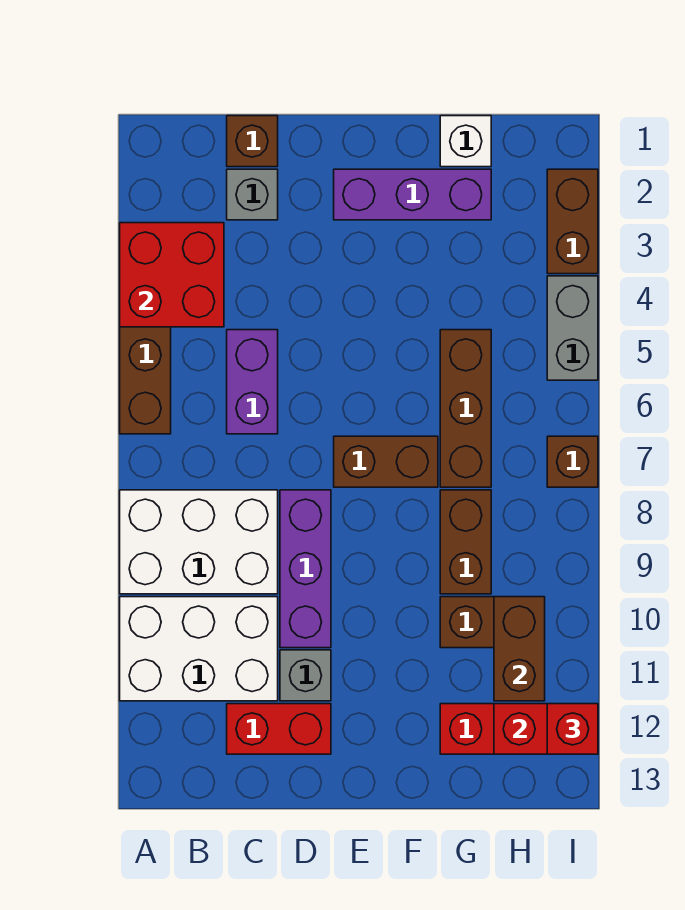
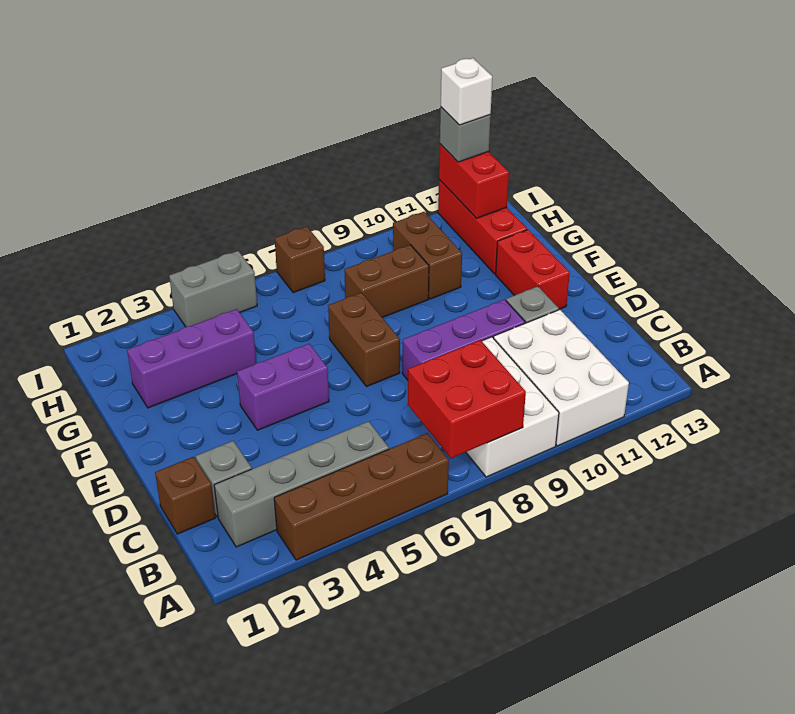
red brick A3:B4 level 2 -> red brick A7:B8 level 2
none -> grey brick B2:B5 level 1
purple brick C5:C6 level 1 -> purple brick E4:E5 level 1
red brick C12:D12 level 1 -> red brick E12:F12 level 1
purple brick E2:G2 level 1 -> purple brick G2:G4 level 1
white brick G1 level 1 -> white brick I12 level 4
brown brick G5:G7 level 1 -> none
brown brick H10:H11 level 2 -> none
brown brick I2:I3 level 1 -> none
red brick I12 level 3 -> grey brick I12 level 3

